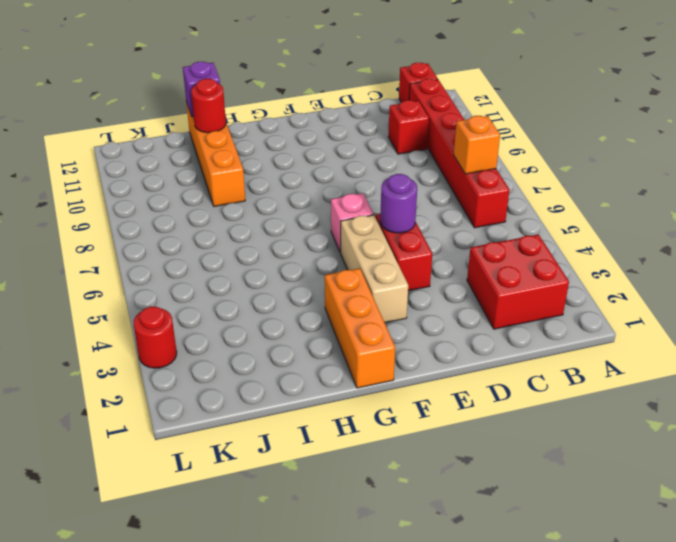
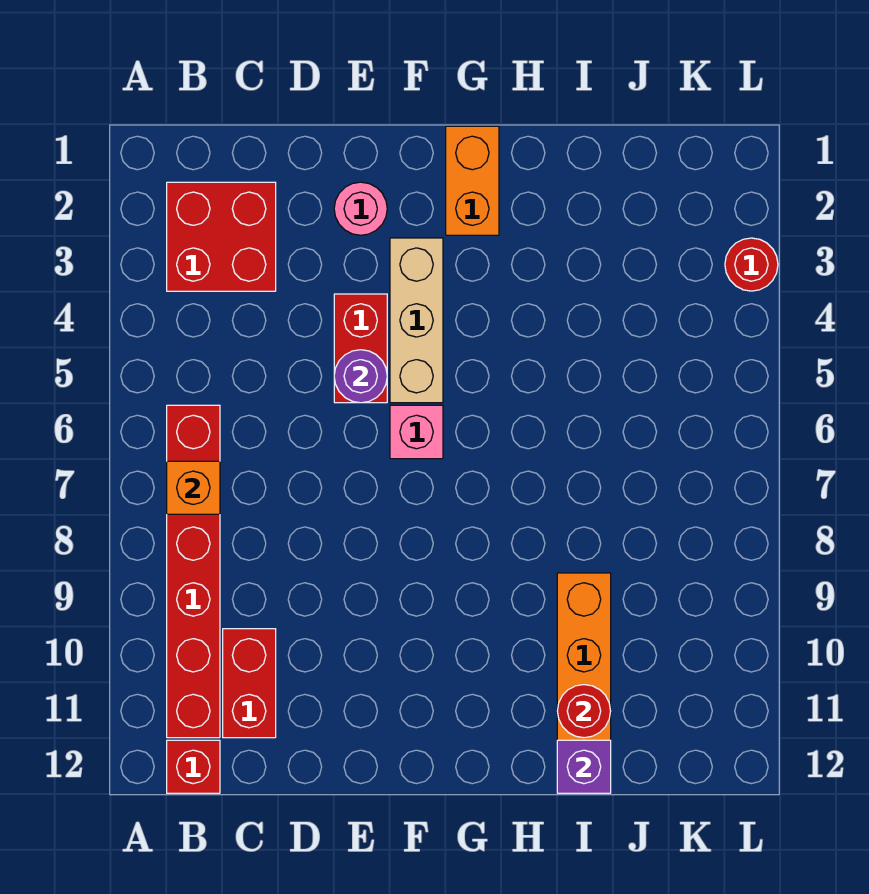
red brick C10 level 1 -> red brick C10:C11 level 1
none -> pink round brick E2 level 1
orange brick G1:G3 level 1 -> orange brick G1:G2 level 1

